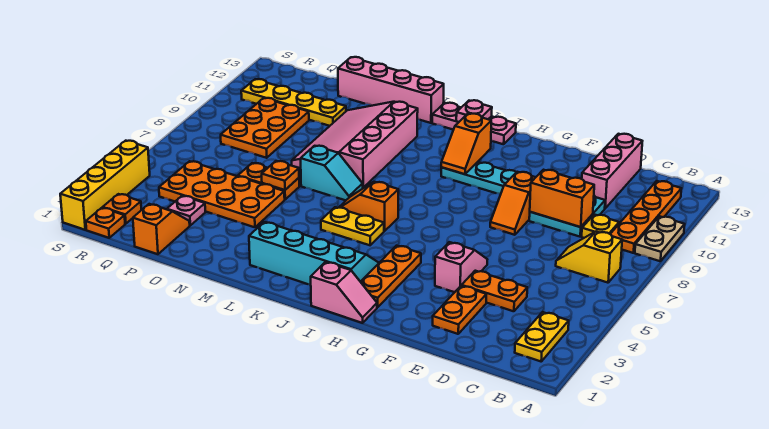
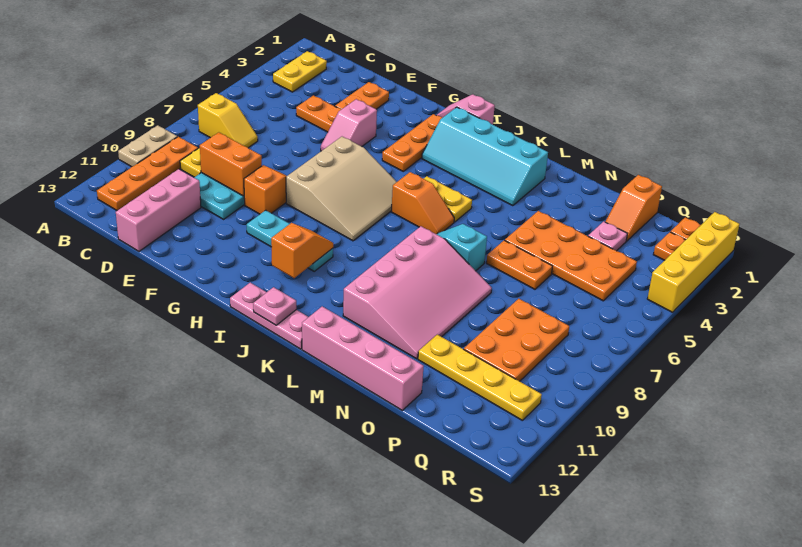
none -> tan slope G6:I8 level 1 top G
orange plate N6 level 2 -> none

